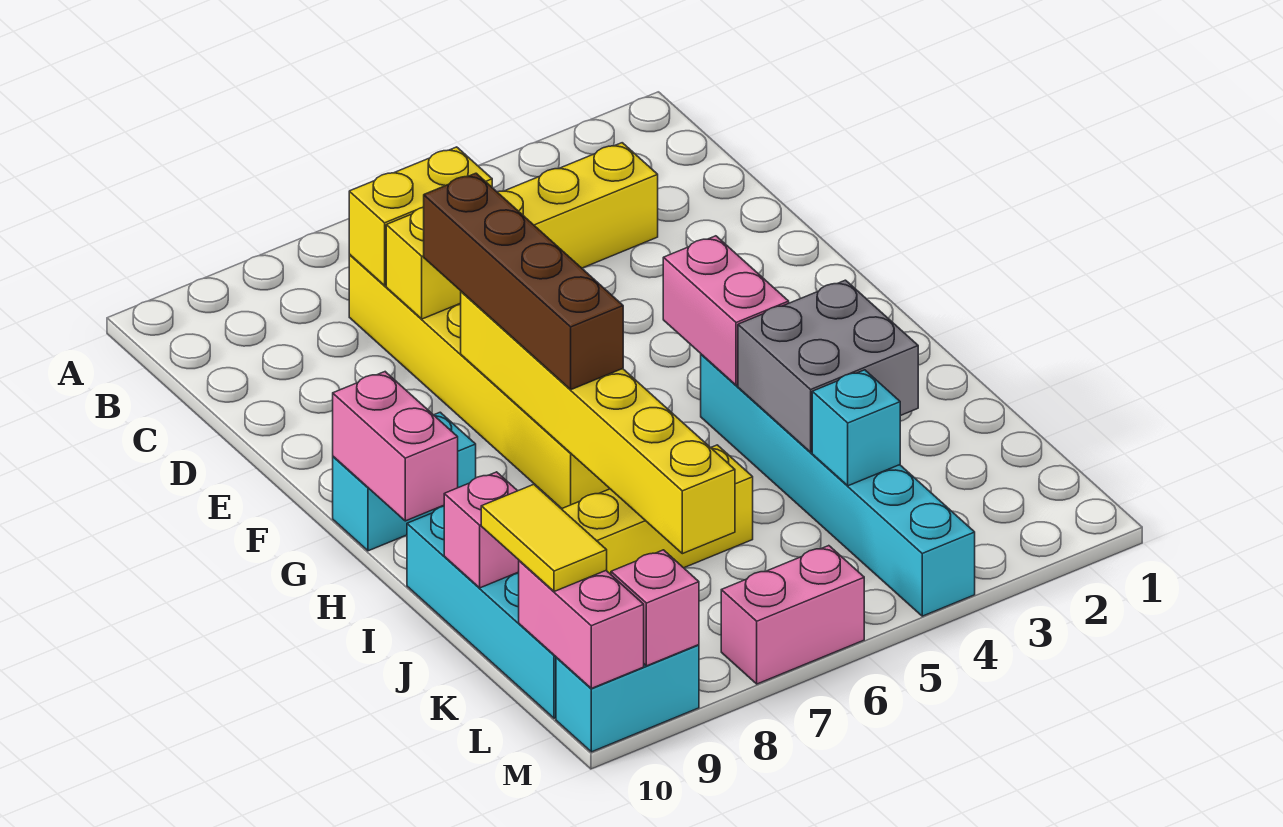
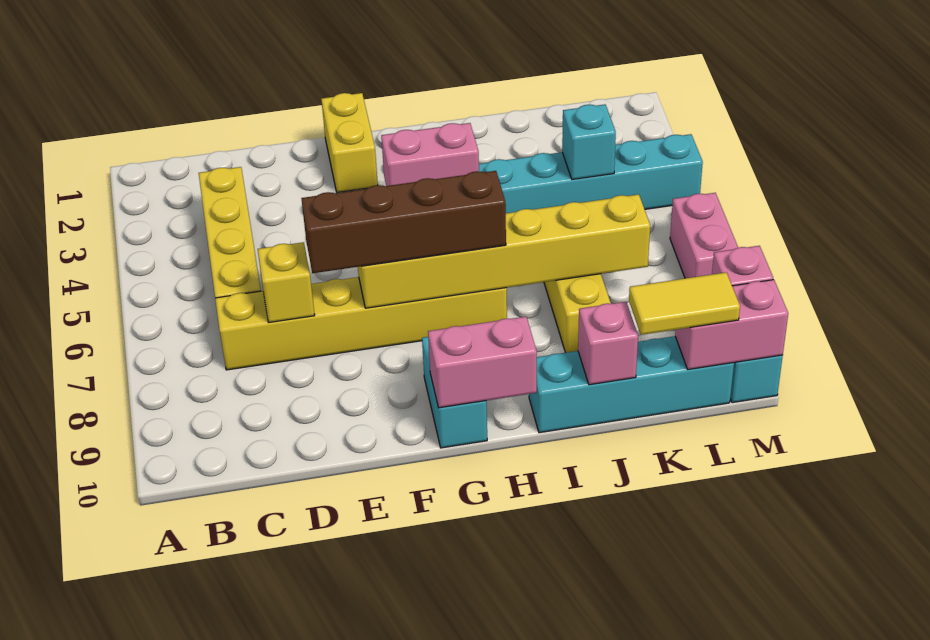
yellow brick C6:C7 level 2 -> yellow brick F1:F2 level 1
grey brick I3:J4 level 2 -> none

